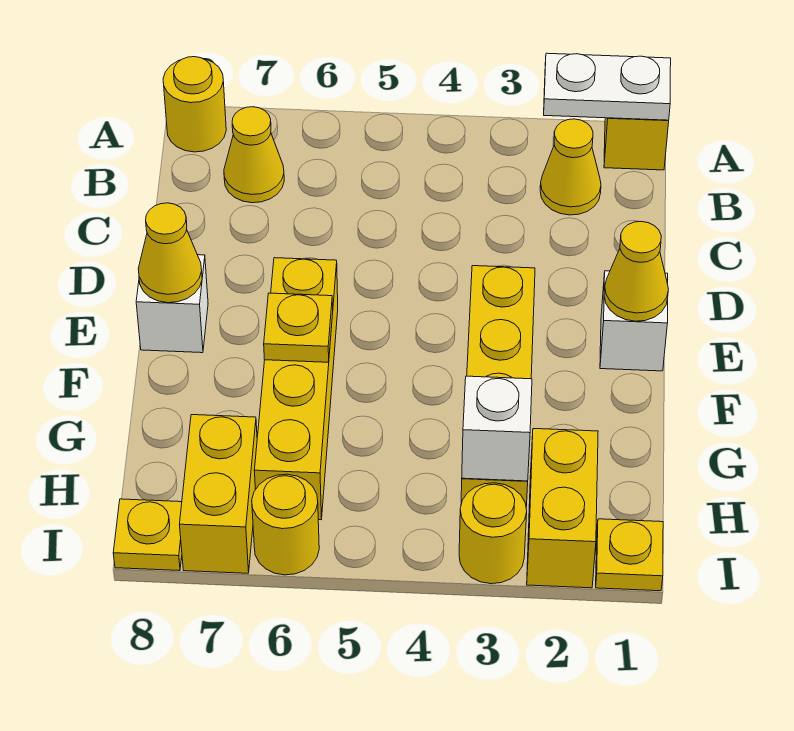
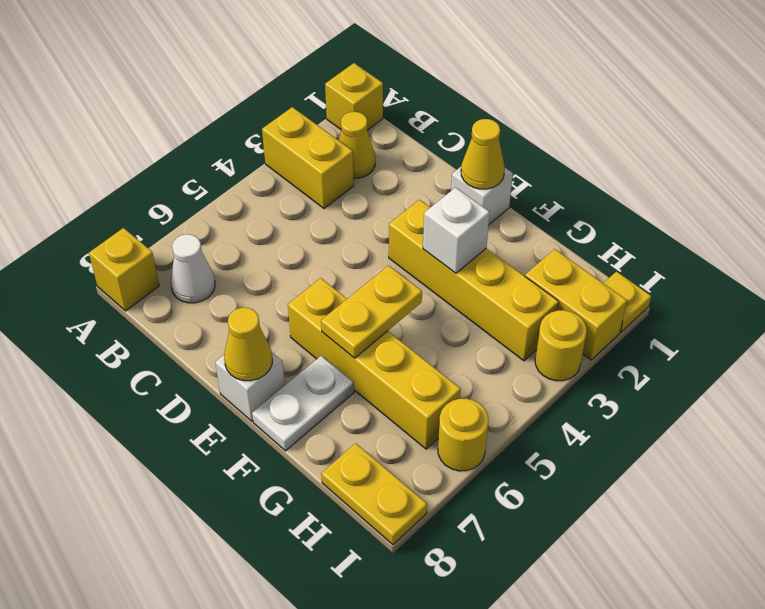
white plate A1:A2 level 2 -> white plate F7:F8 level 1
yellow round brick A8 level 1 -> yellow brick A8 level 1
yellow cone B7 level 1 -> white cone B7 level 1
yellow plate F6 level 2 -> yellow plate F5:F6 level 2
white brick H3 level 2 -> white brick F3 level 2
yellow brick H7:I7 level 1 -> yellow brick A3:B3 level 1
yellow plate I8 level 1 -> yellow plate H8:I8 level 1

